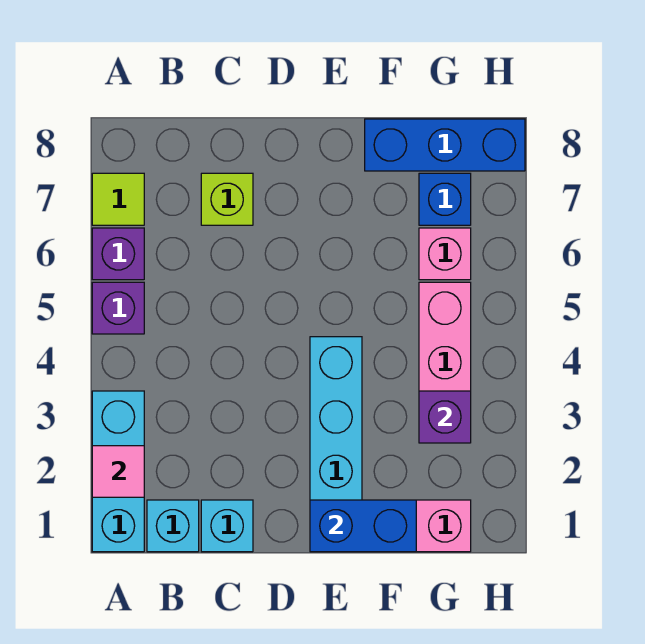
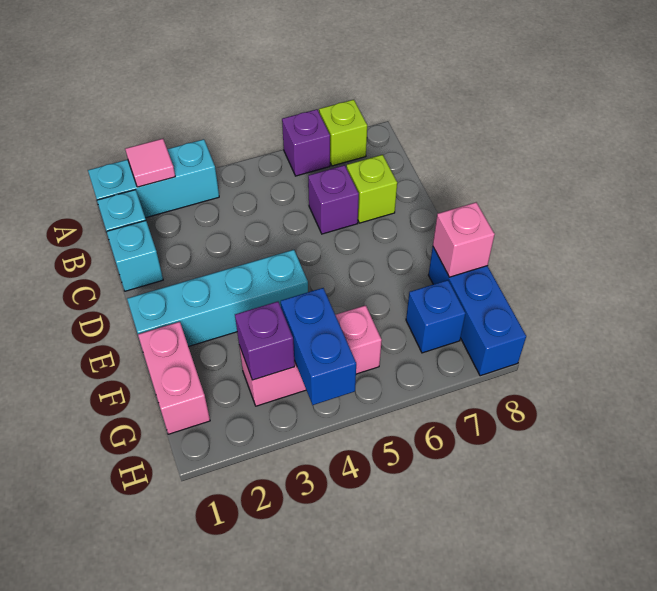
purple brick A5 level 1 -> purple brick C6 level 1
lime tile A7 level 1 -> lime brick A7 level 1
blue brick E1:F1 level 2 -> blue brick G4:H4 level 2
pink brick G6 level 1 -> pink brick F8 level 2

